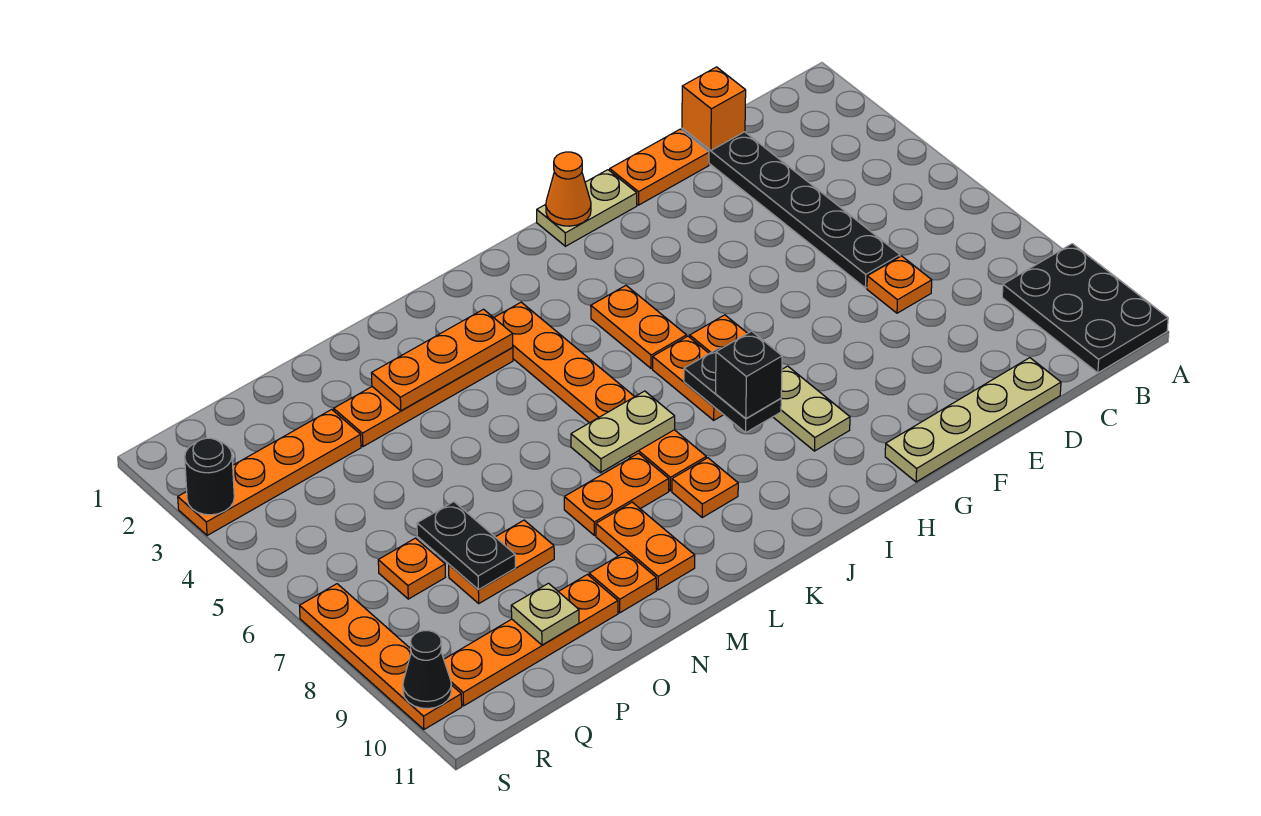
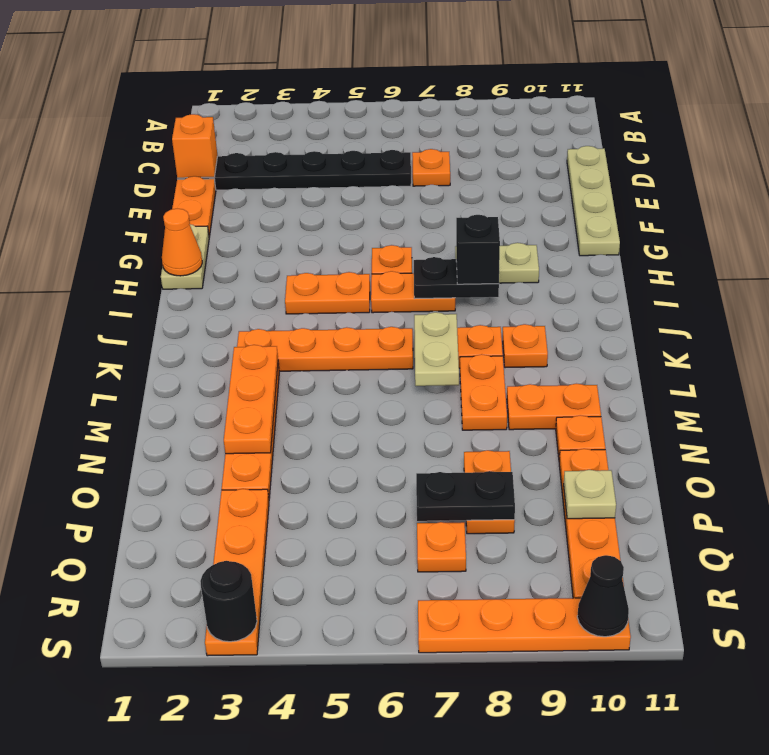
black plate A9:B11 level 1 -> none

